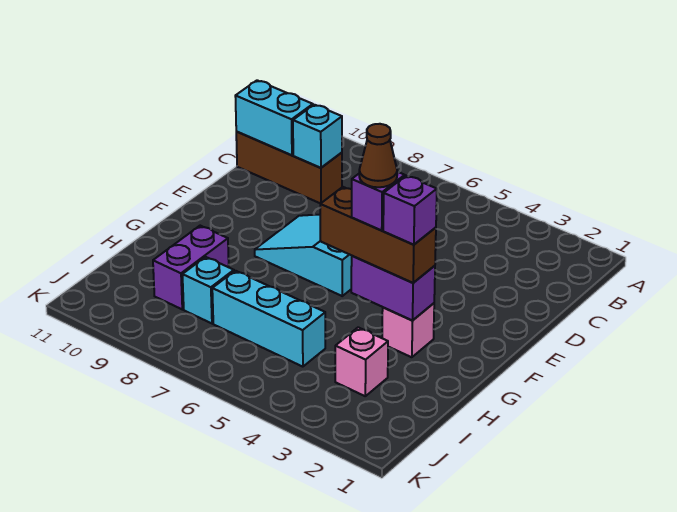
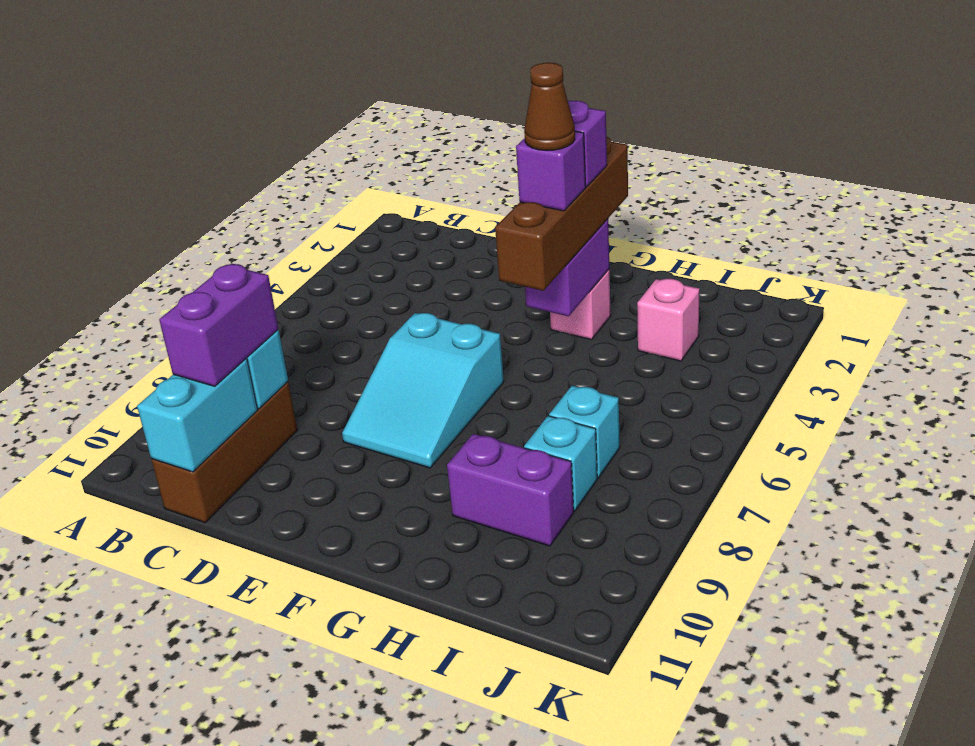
none -> purple brick C9:C10 level 3
brown brick G3:G5 level 3 -> brown brick G2:G5 level 3
cyan brick I5:I7 level 1 -> cyan brick I7 level 1

